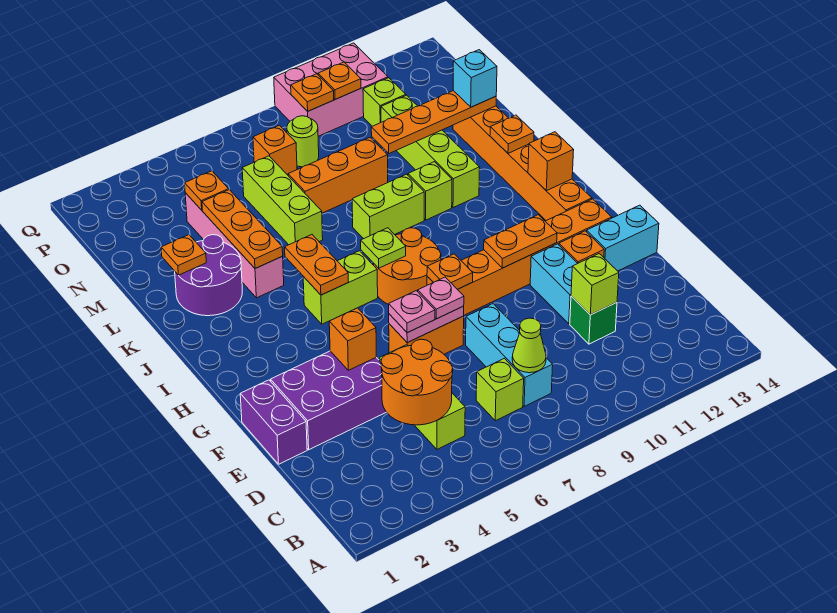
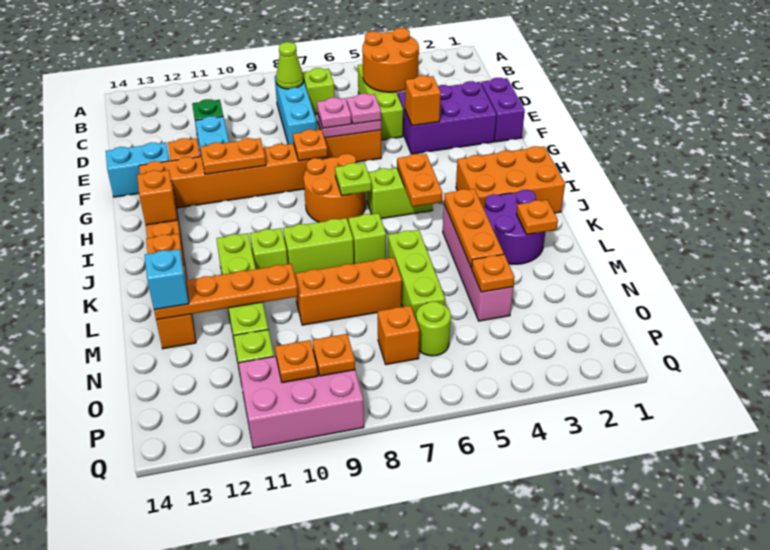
lime brick D11 level 2 -> lime brick K7 level 1
none -> orange brick I1:J3 level 1
lime round brick O8 level 1 -> lime round brick O6 level 1

